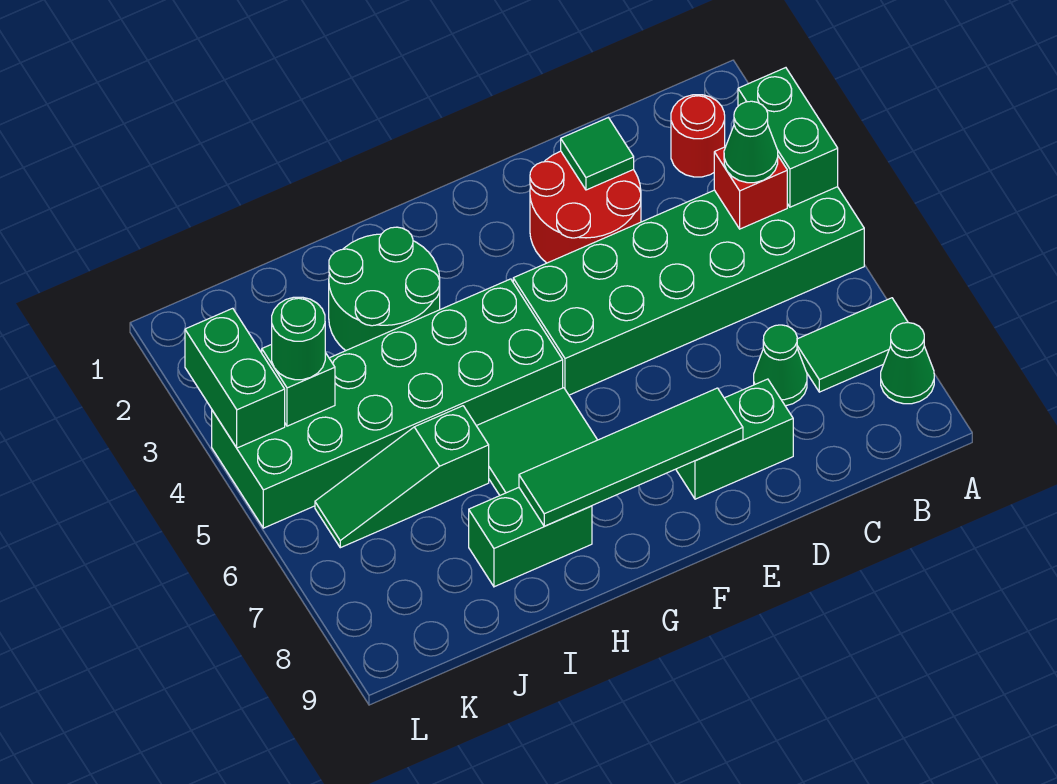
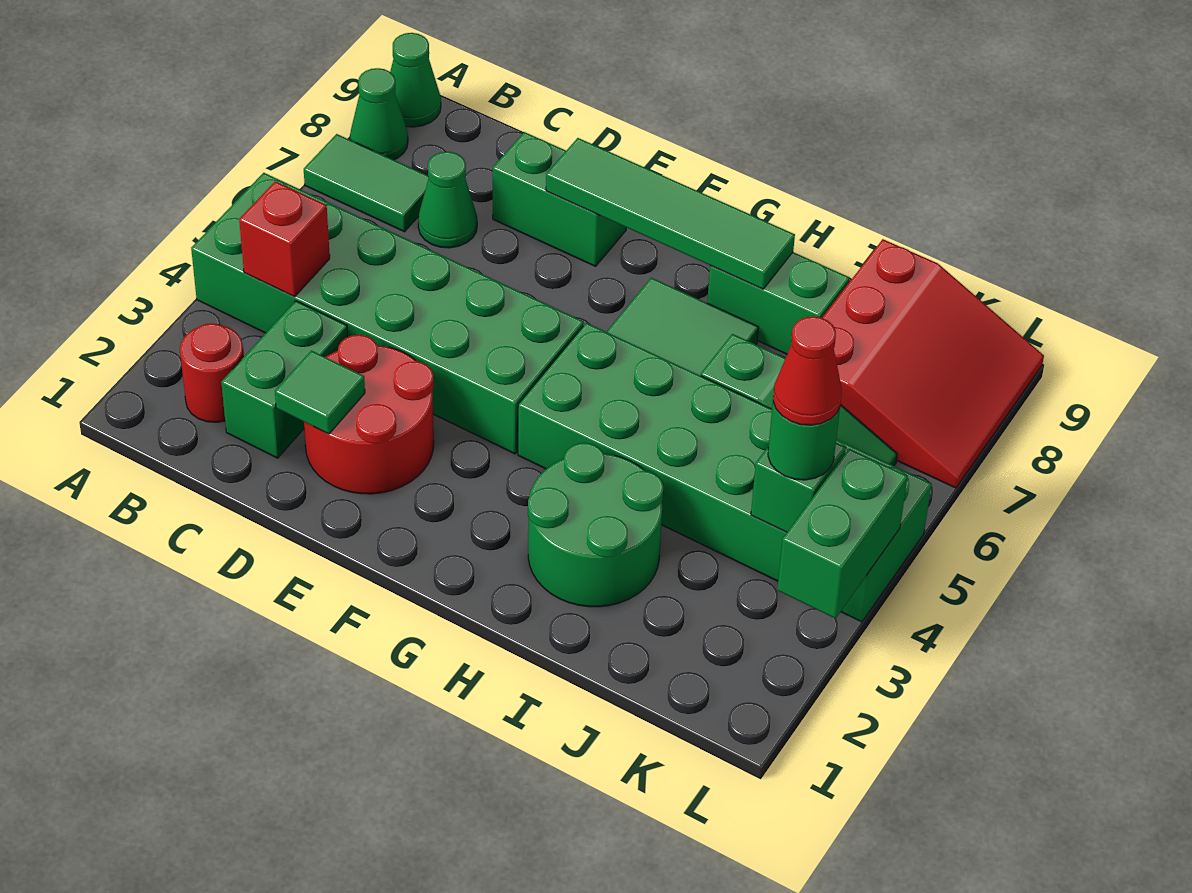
green brick A3:A4 level 2 -> green brick C2:C3 level 1
green cone B4 level 3 -> green cone A9 level 1
none -> red slope J7:L9 level 1 top J
none -> red cone K4 level 4

